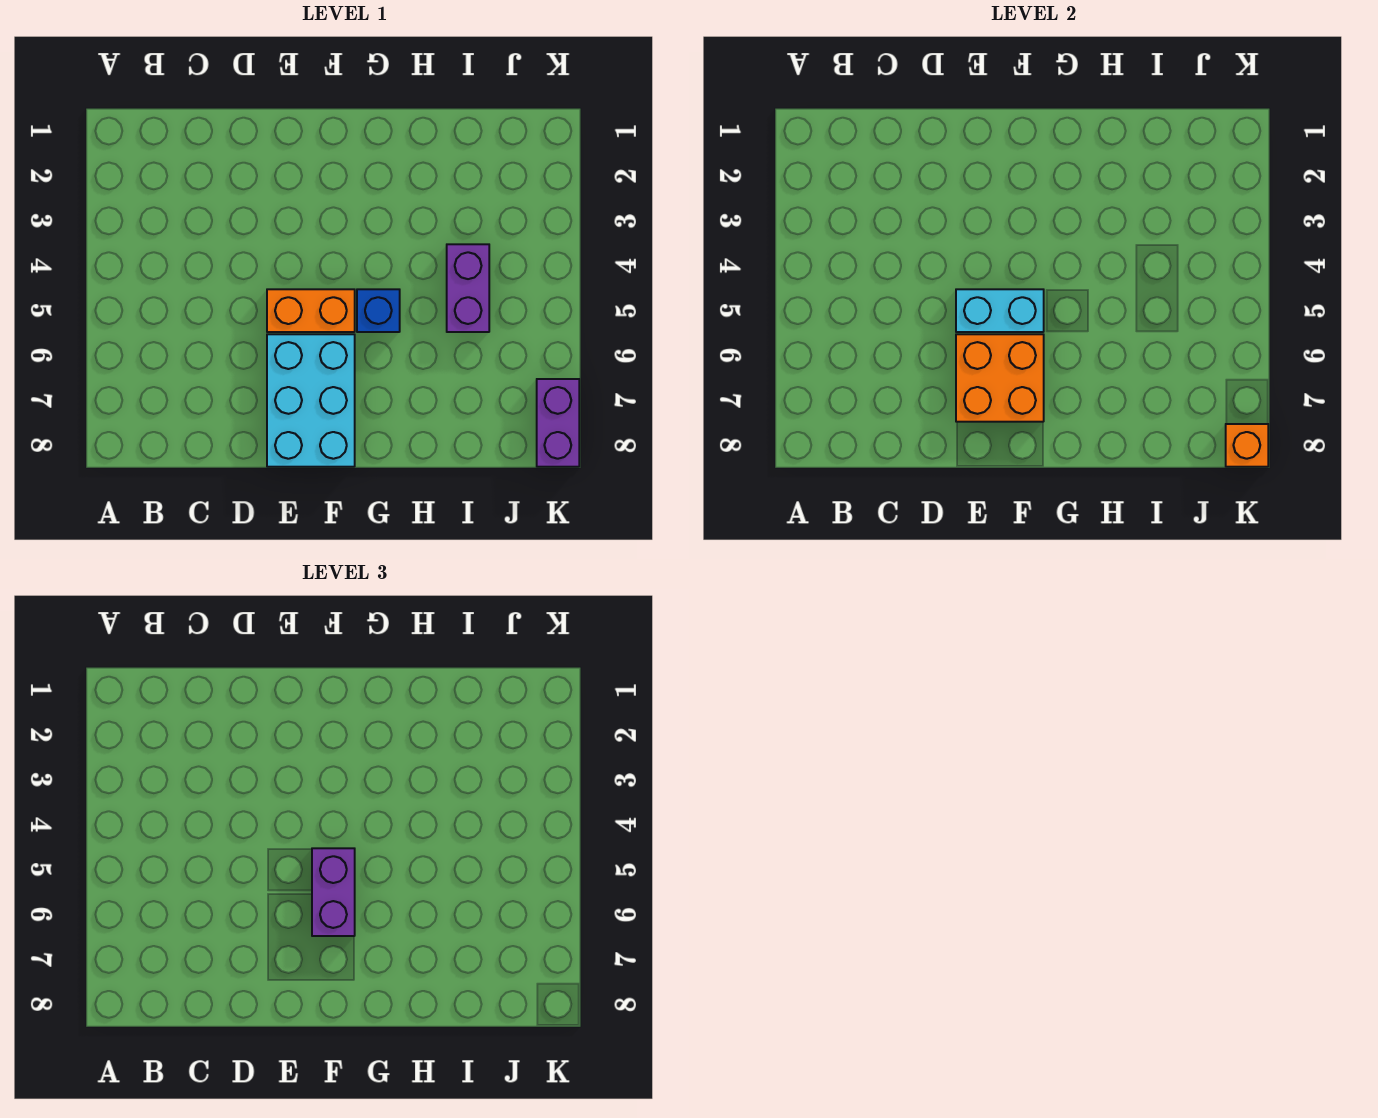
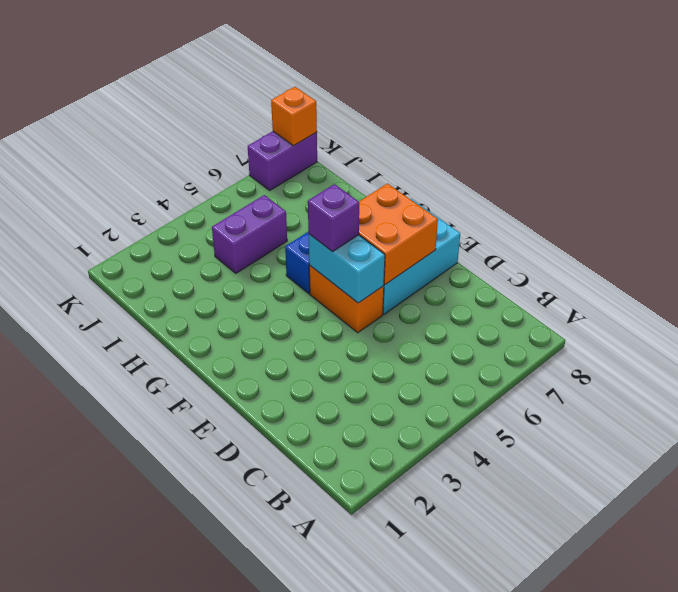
purple brick F5:F6 level 3 -> purple brick F5 level 3

